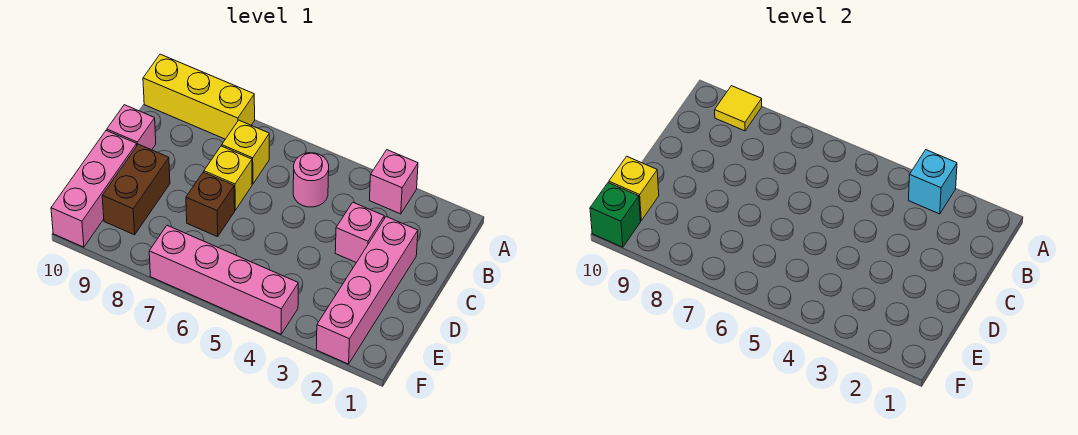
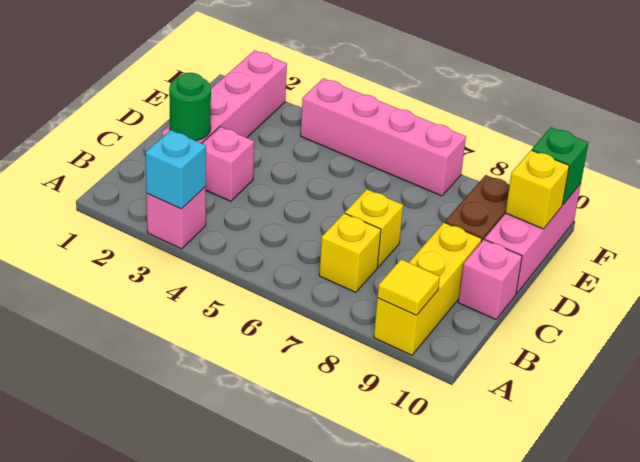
yellow brick A8:A10 level 1 -> yellow brick A9:C9 level 1
pink round brick B5 level 1 -> none
none -> green round brick C2 level 2
brown brick D7 level 1 -> none

